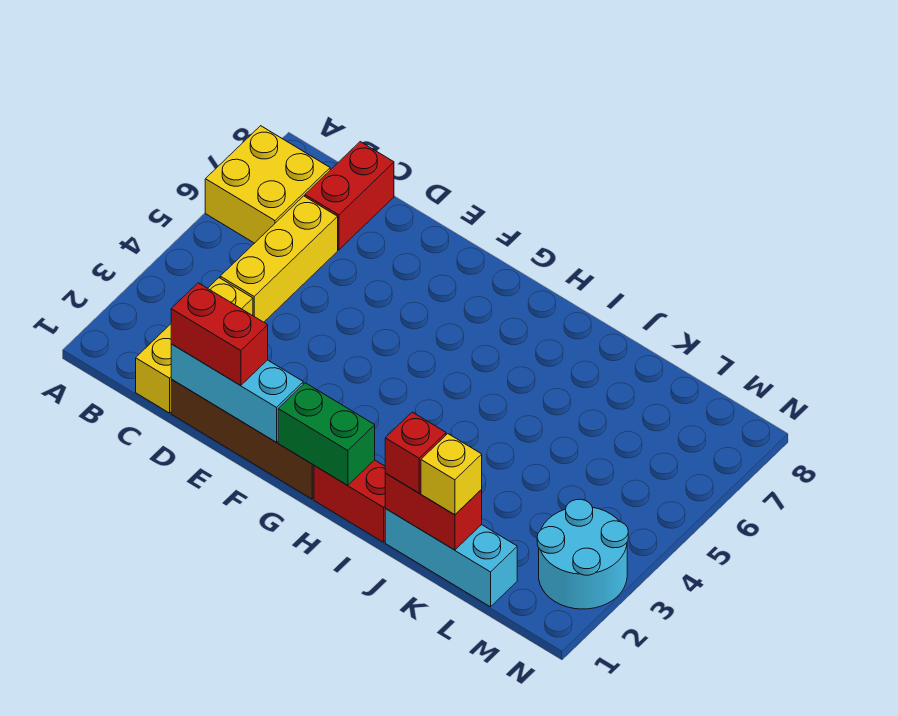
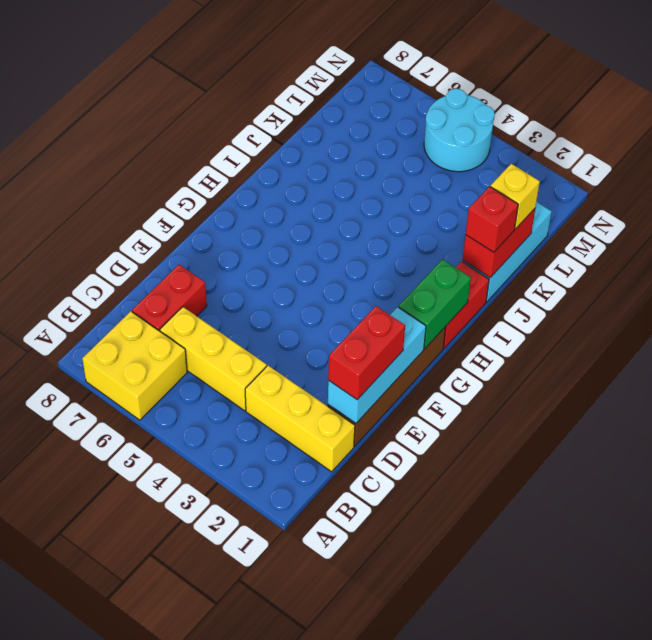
red brick C7:C8 level 1 -> red brick C7:D7 level 1
cyan round brick M2:N3 level 1 -> cyan round brick M4:N5 level 1

